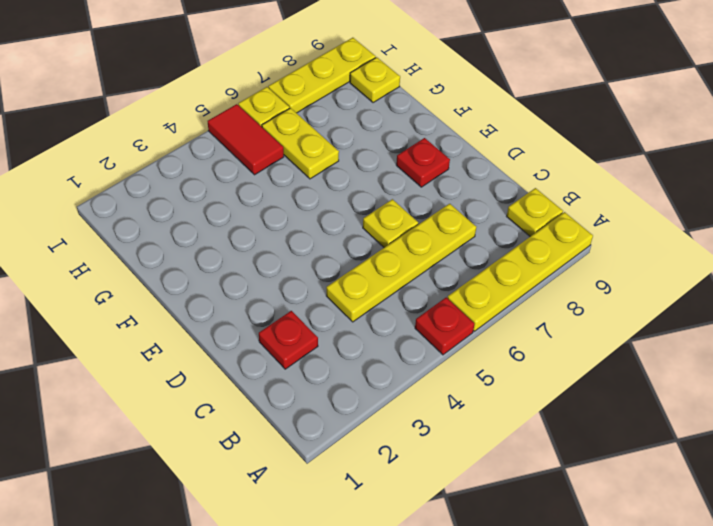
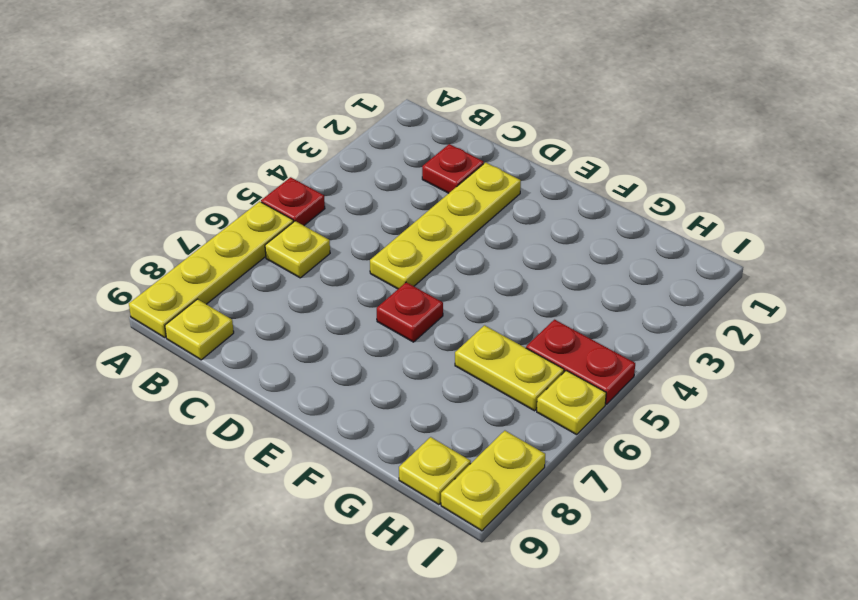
yellow plate C4:C7 level 1 -> yellow plate D2:D5 level 1
yellow plate D6 level 1 -> yellow plate B6 level 1
red plate E8 level 1 -> red plate E6 level 1
red tile H5:I5 level 1 -> red plate H5:I5 level 1
yellow plate I7:I9 level 1 -> yellow plate I8:I9 level 1

